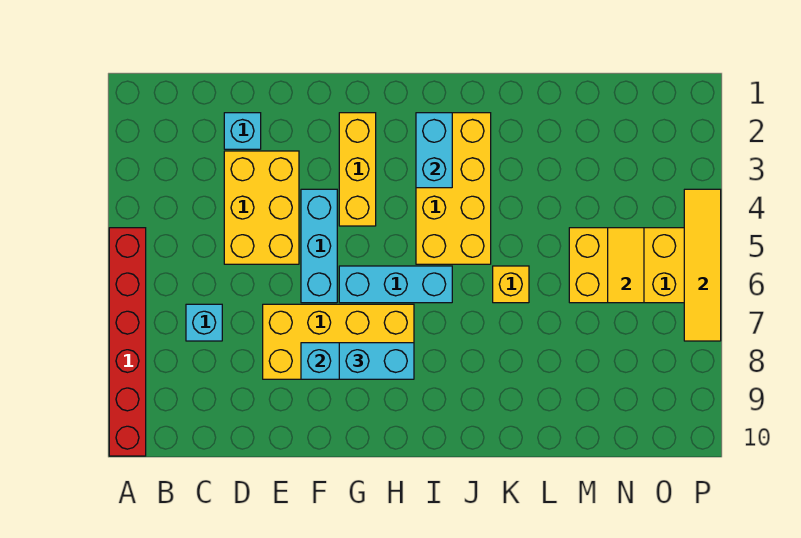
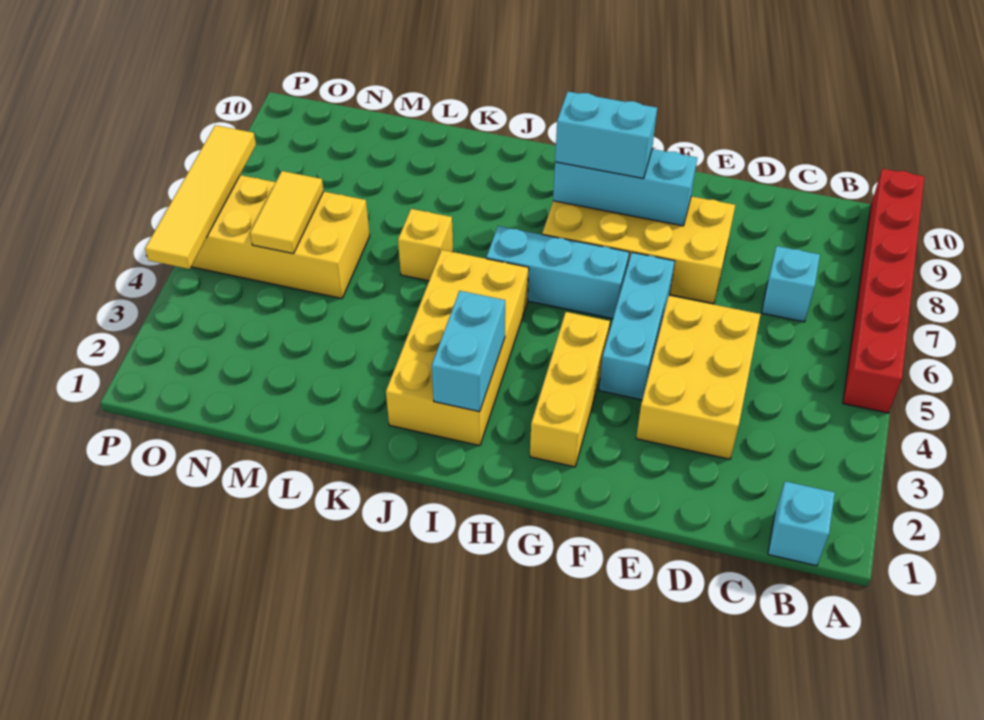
cyan brick D2 level 1 -> cyan brick B1 level 1

